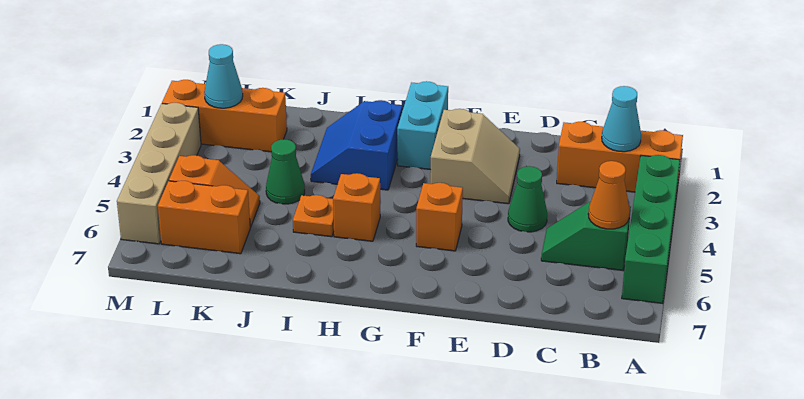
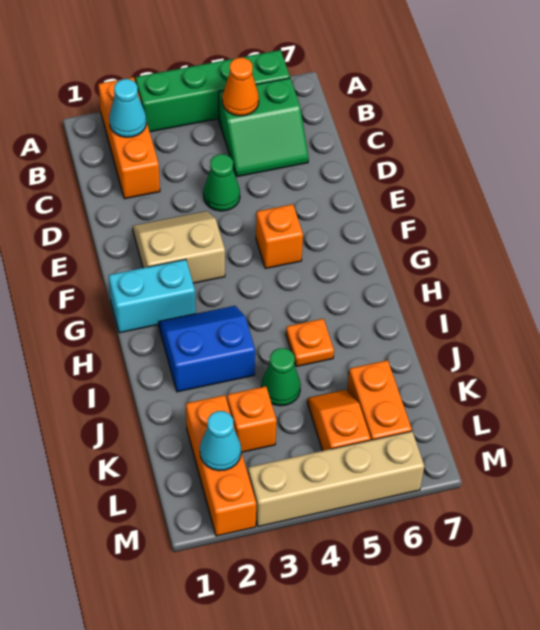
green slope B5:C5 level 1 top B -> green slope B5:C6 level 1 top B
blue slope H2:I3 level 1 top H -> blue slope H2:I3 level 1 top I
orange brick H5 level 1 -> orange brick K3 level 1

